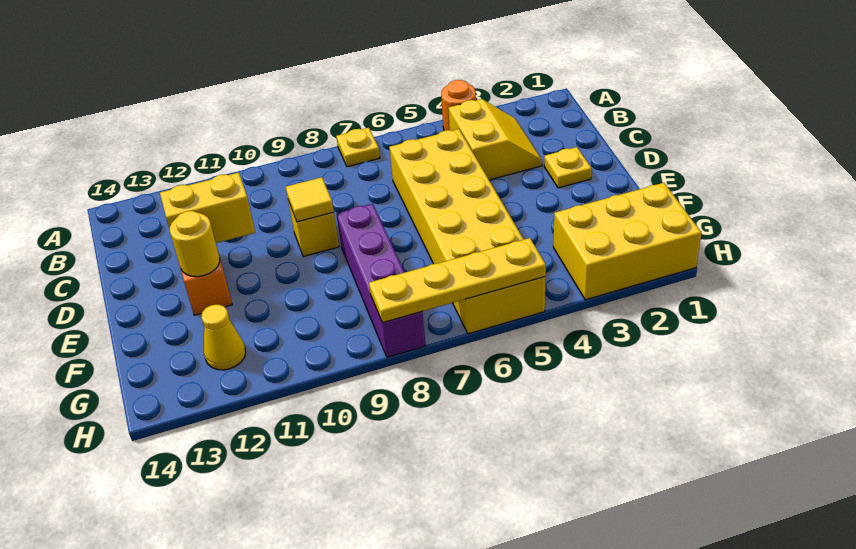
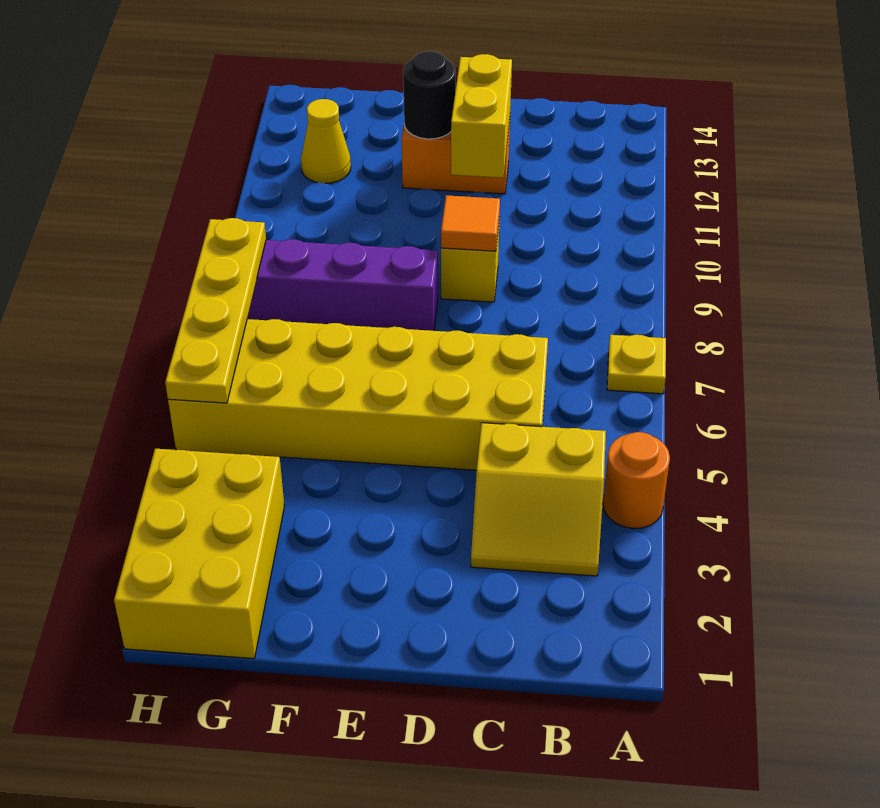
yellow plate D2 level 1 -> none
yellow tile D9 level 2 -> orange tile D9 level 2
yellow round brick E12 level 2 -> black round brick E12 level 2

